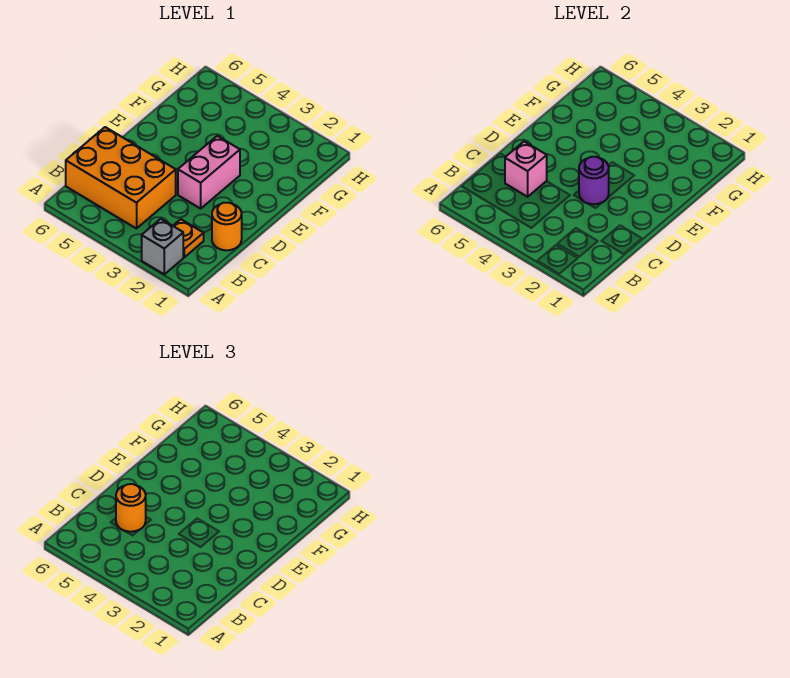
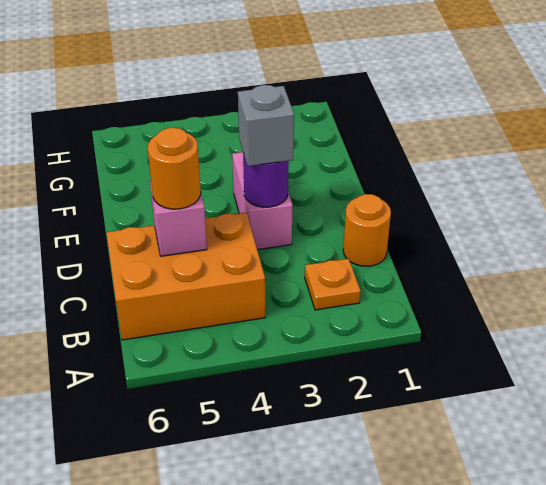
grey brick A2 level 1 -> grey brick D3 level 3

